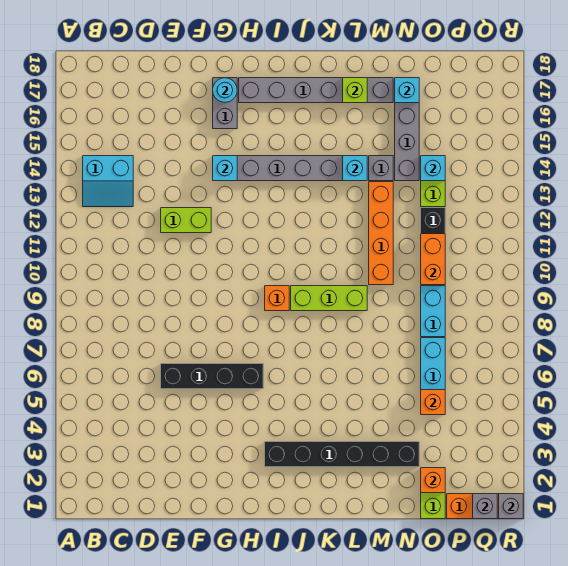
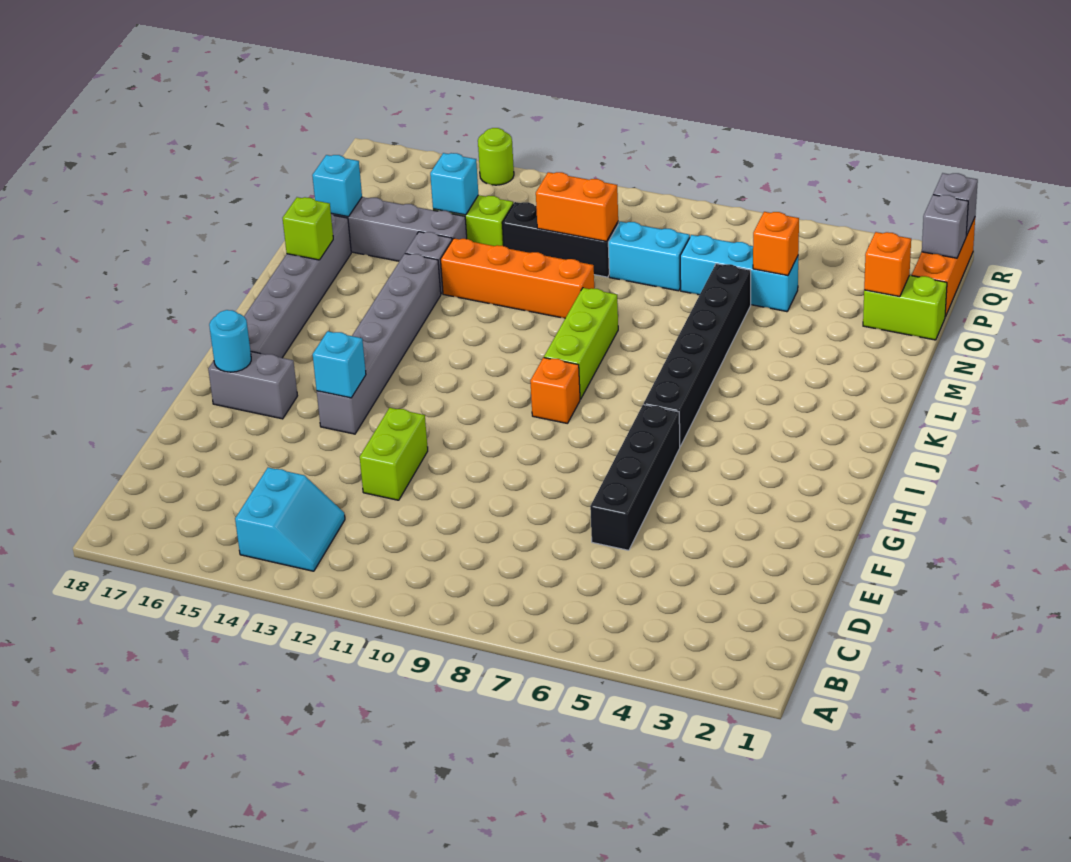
black brick I3:N3 level 1 -> black brick I6:N6 level 1
cyan brick L14 level 2 -> none
none -> lime round brick R14 level 1

